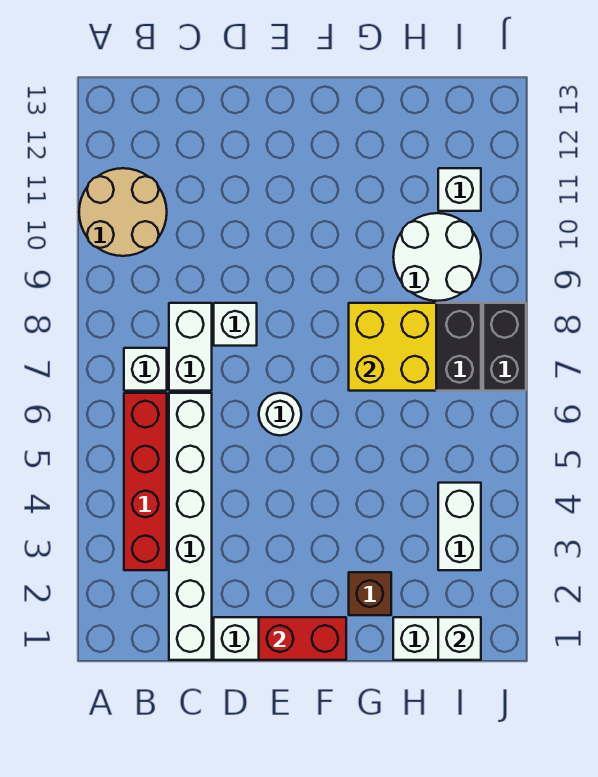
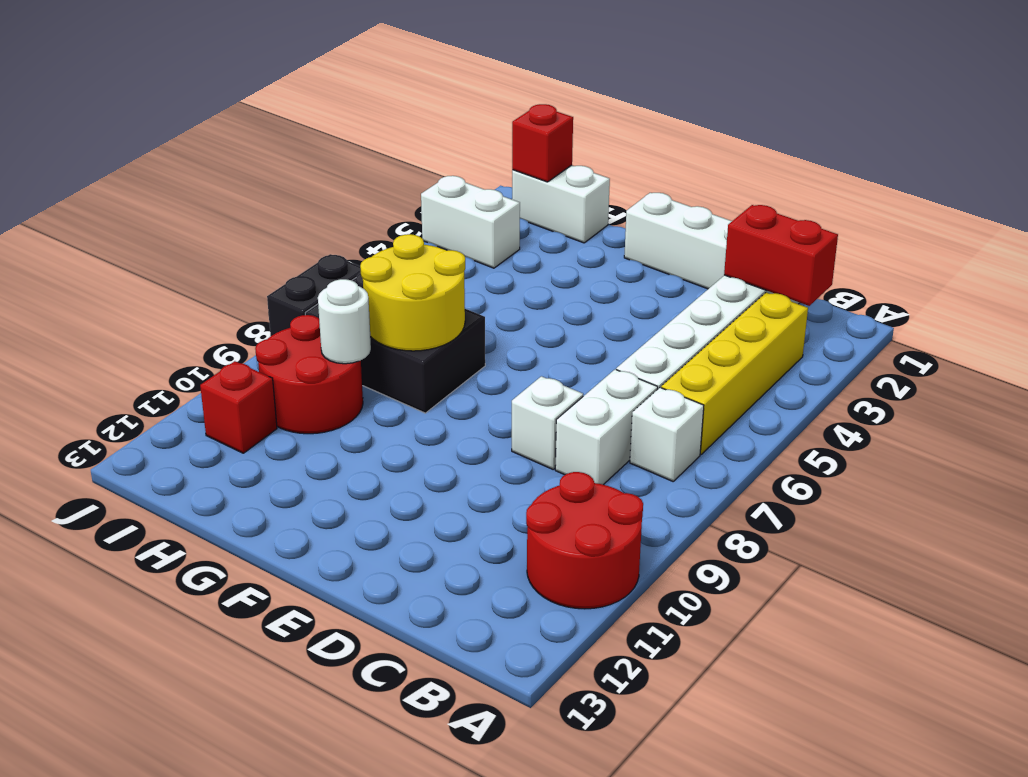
tan round brick A10:B11 level 1 -> red round brick A10:B11 level 1
red brick B3:B6 level 1 -> yellow brick B3:B6 level 1
red brick E1:F1 level 2 -> red brick B2:C2 level 2
white round brick E6 level 1 -> white round brick H9 level 2
brown brick G2 level 1 -> none
yellow brick G7:H8 level 2 -> yellow round brick G7:H8 level 2
white round brick H9:I10 level 1 -> red round brick H9:I10 level 1
white brick I1 level 2 -> red brick I1 level 2
white brick I3:I4 level 1 -> white brick I3:J3 level 1
white brick I11 level 1 -> red brick I11 level 1

